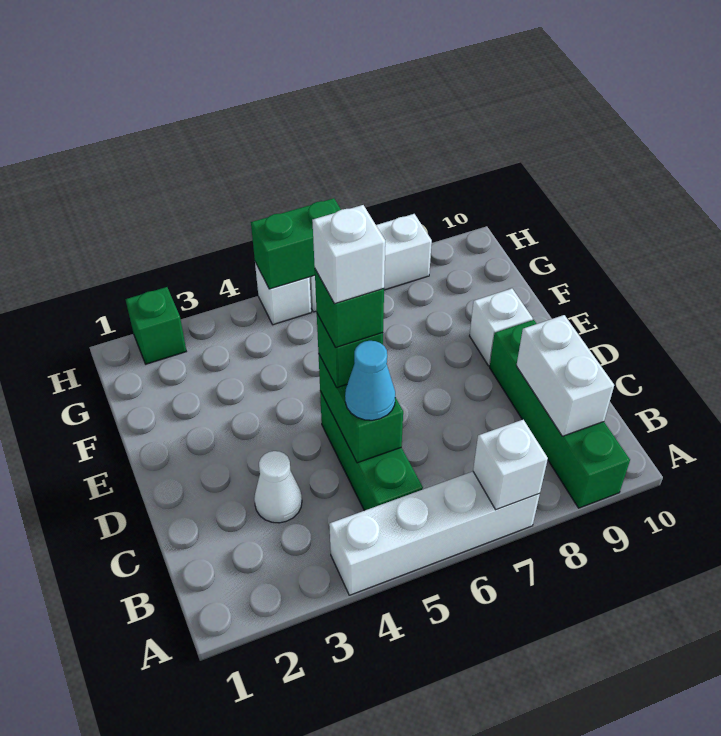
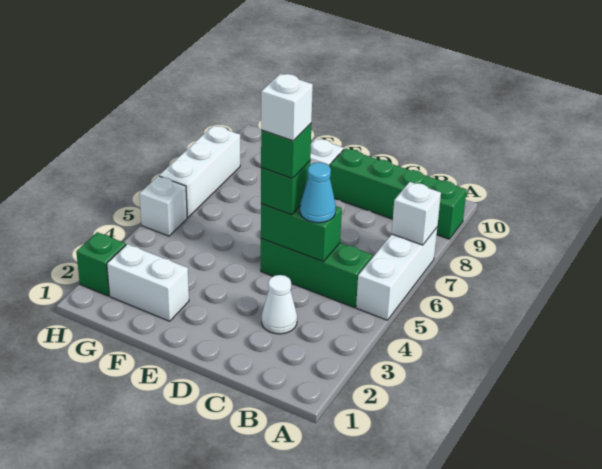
white brick A4:A7 level 1 -> white brick A5:A7 level 1
white brick B9:C9 level 2 -> white brick F2:G2 level 1
green brick H5:H6 level 2 -> none

